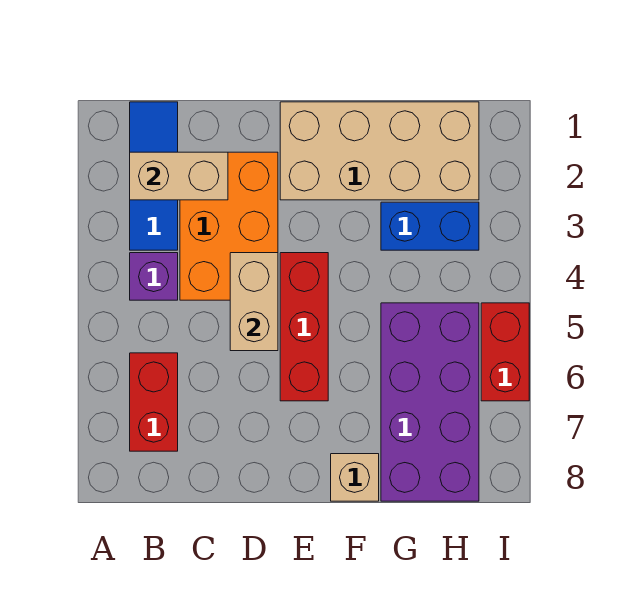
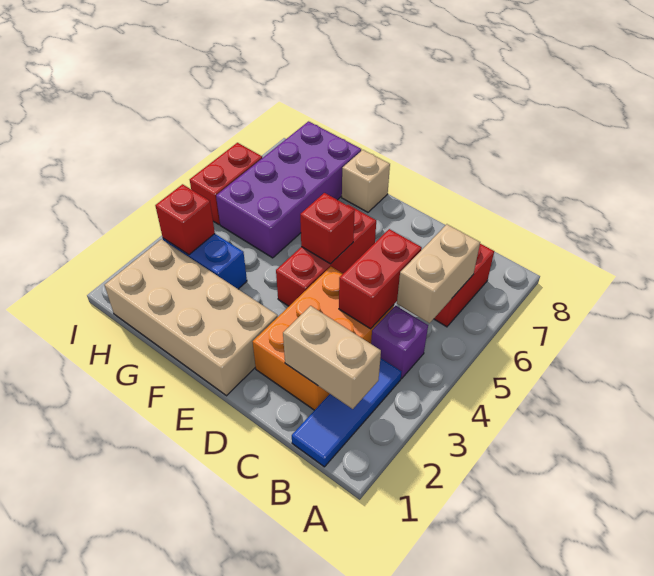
none -> red brick C4:C5 level 2
tan brick D4:D5 level 2 -> tan brick B5:B6 level 2
none -> red brick E5 level 2
none -> red brick H3 level 2

